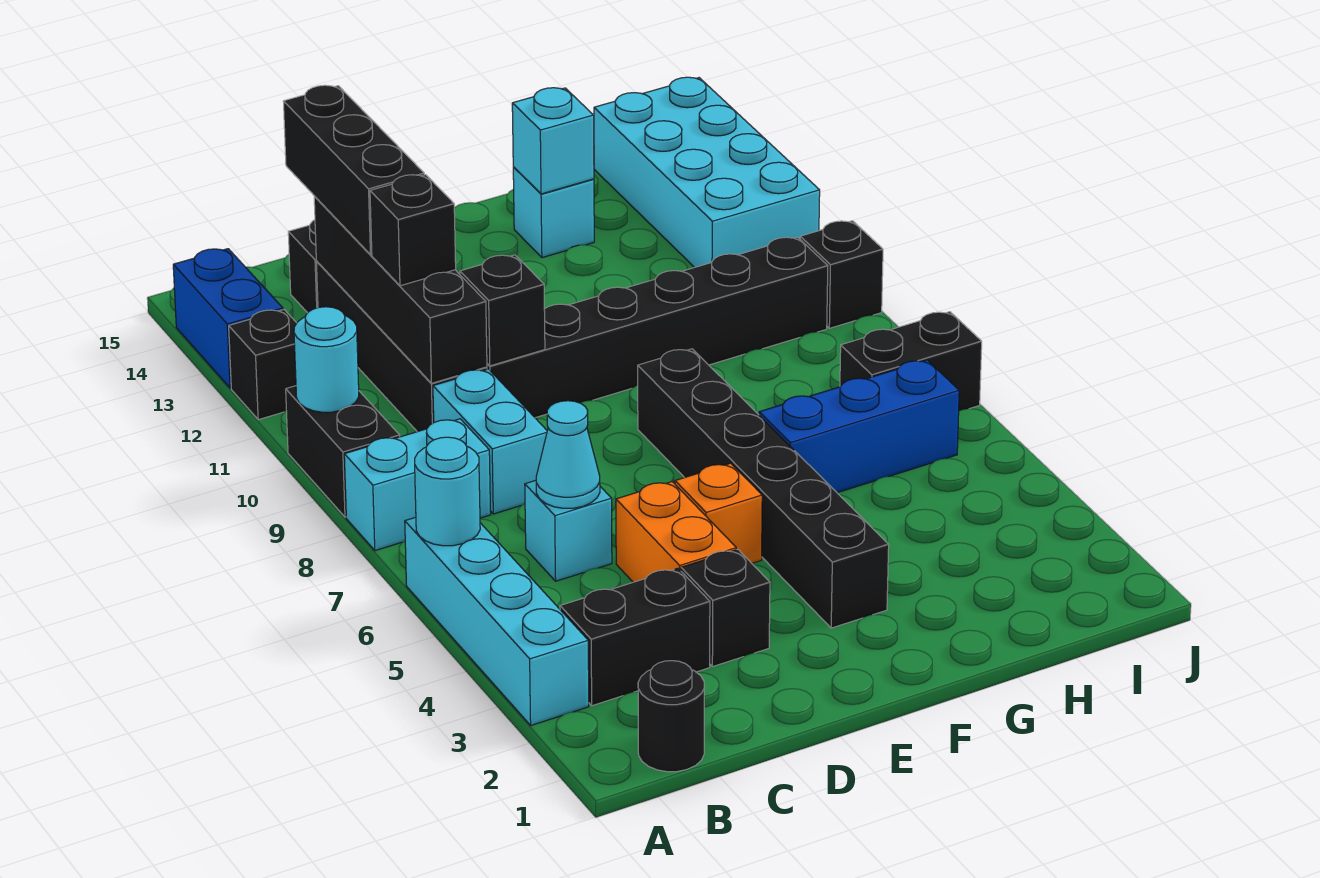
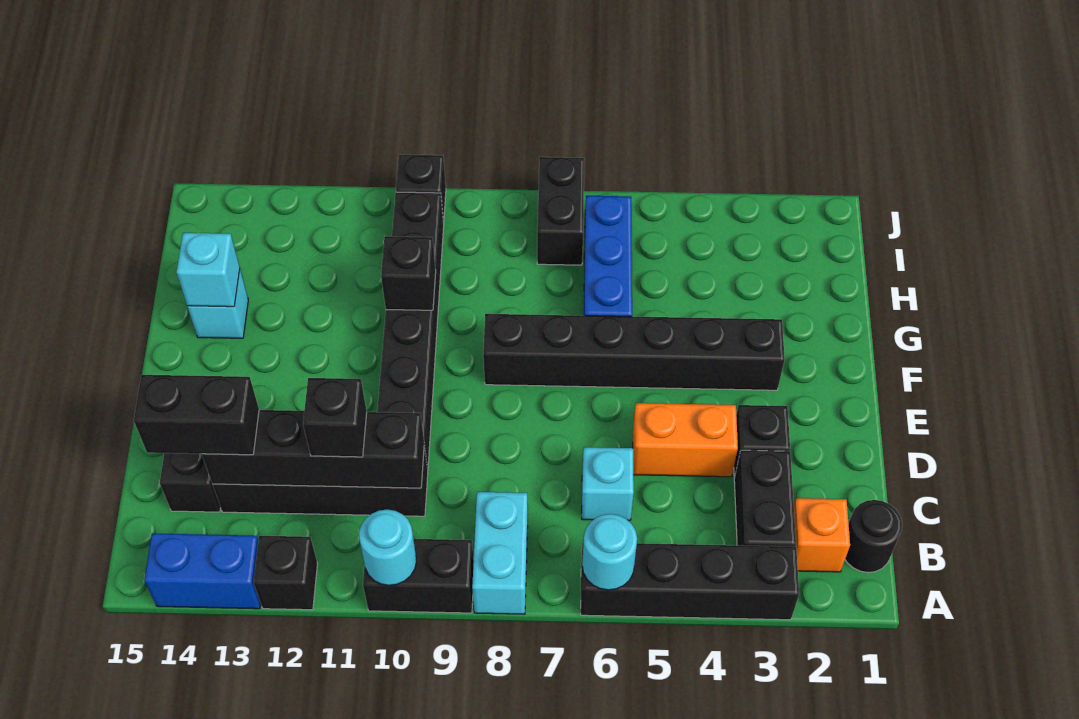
cyan brick A3:A6 level 1 -> black brick A3:A6 level 1
cyan cone C6 level 2 -> none
cyan brick C8:C9 level 1 -> none
black brick C12:C14 level 3 -> black brick C13:C14 level 3
black brick D10 level 2 -> black brick G10 level 2
orange brick E5 level 1 -> orange brick B2 level 1
cyan brick I12:J15 level 1 -> none

